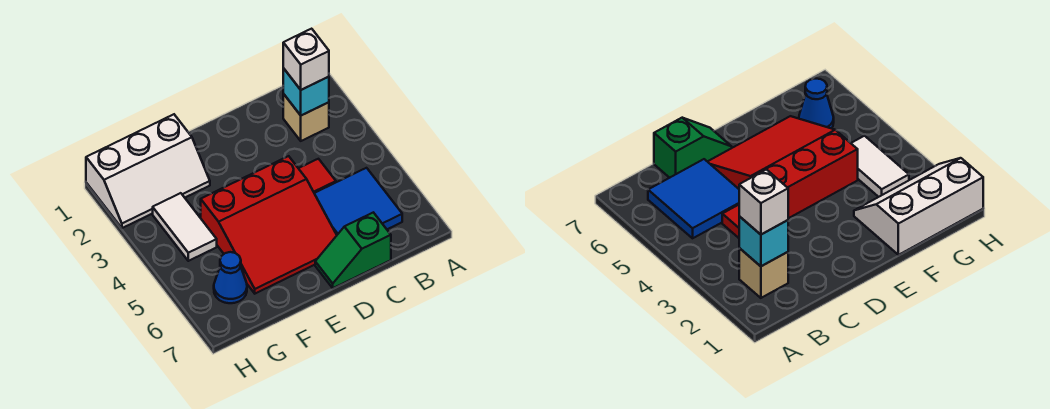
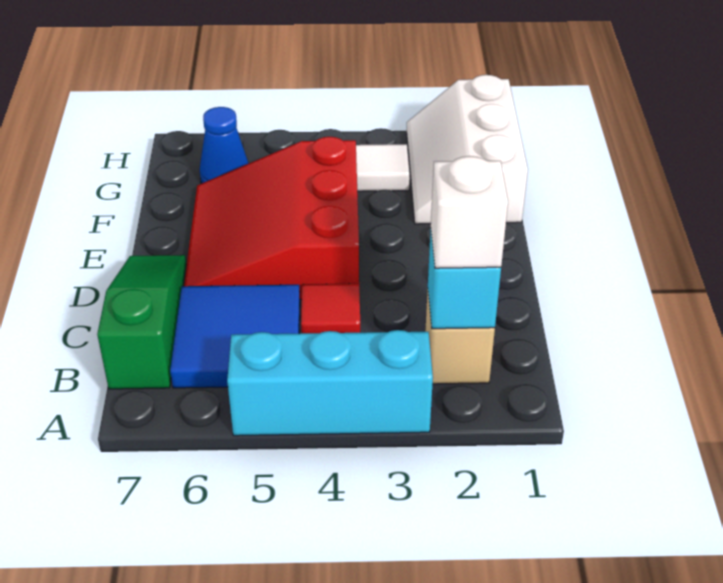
none -> cyan brick A3:A5 level 1
green slope C7:D7 level 1 top C -> green slope B7:D7 level 1 top B

